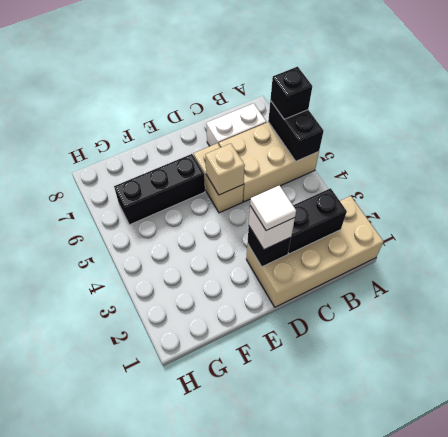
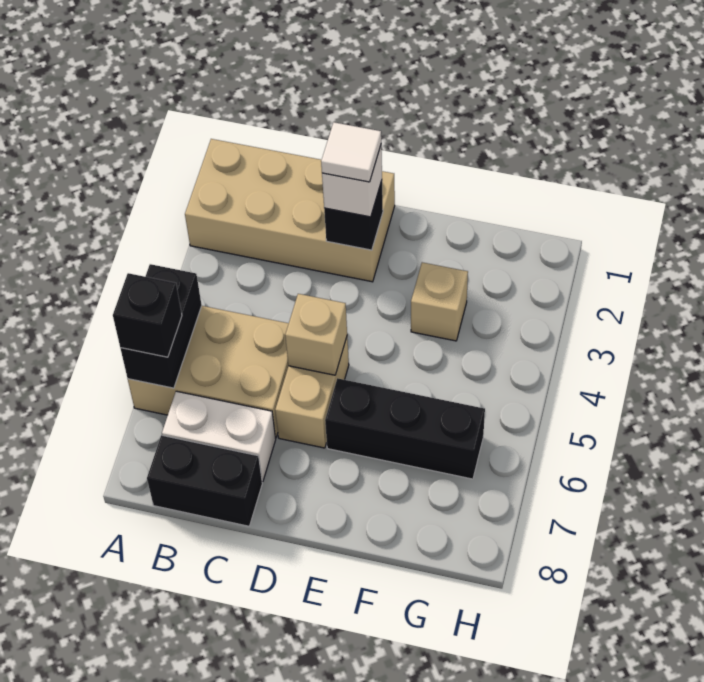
black brick B2:C2 level 2 -> black brick B8:C8 level 1
none -> tan brick F3 level 1

